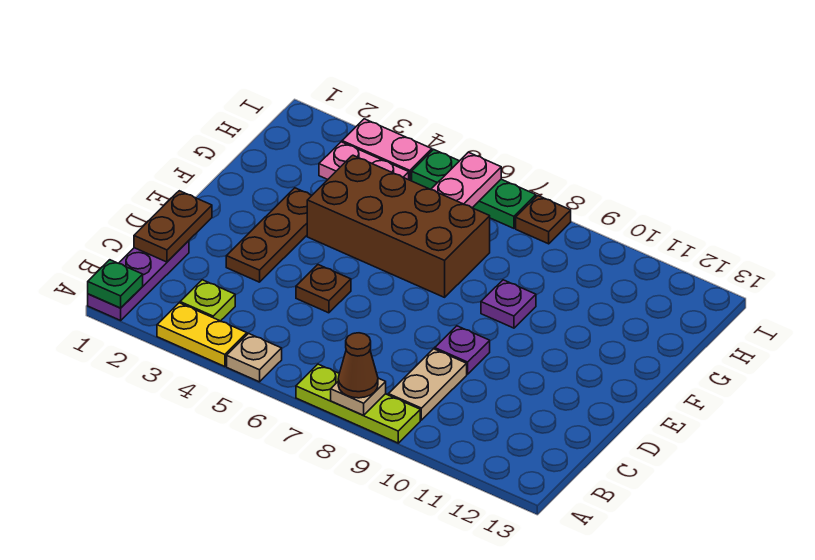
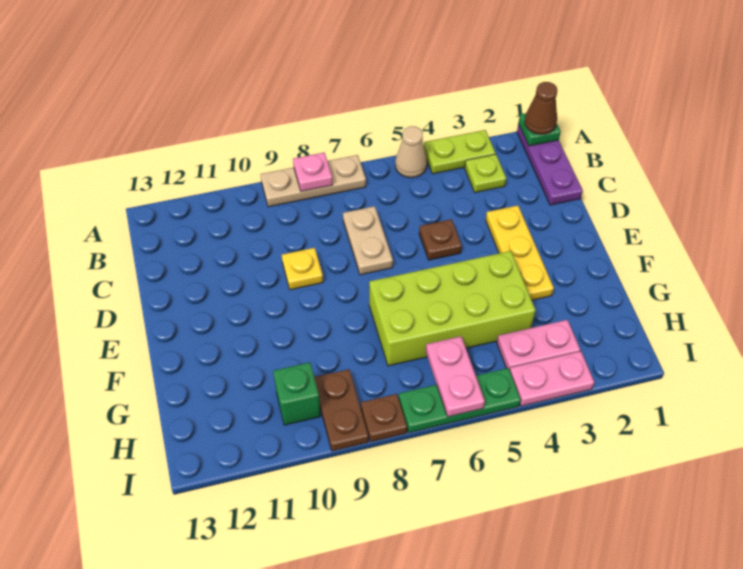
yellow plate A3:A4 level 1 -> lime plate A3:A4 level 1
tan plate A5 level 1 -> tan cone A5 level 1
lime plate A7:A9 level 1 -> tan plate A7:A9 level 1
tan plate A8 level 2 -> pink plate A8 level 2
brown cone A8 level 3 -> brown cone A1 level 3
tan plate B9:C9 level 1 -> tan plate C7:D7 level 1
brown plate C1:D1 level 2 -> brown plate H9:I9 level 1
brown plate D3:F3 level 1 -> yellow plate D3:F3 level 1
purple plate D9 level 1 -> yellow plate D9 level 1
brown brick F4:G7 level 1 -> lime brick F4:G7 level 1
purple plate F9 level 1 -> none
none -> green brick H10 level 1

